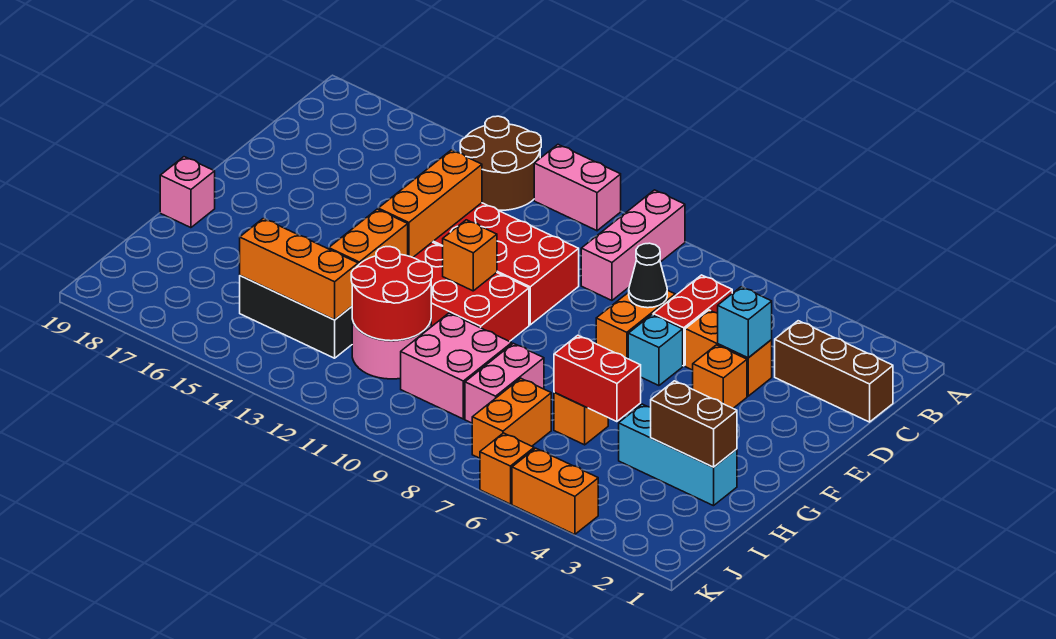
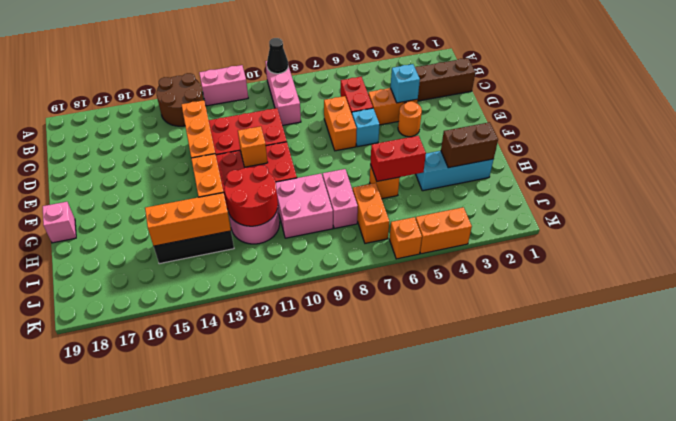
black cone D7 level 2 -> black cone A9 level 2
orange brick E4 level 1 -> orange round brick E4 level 1

